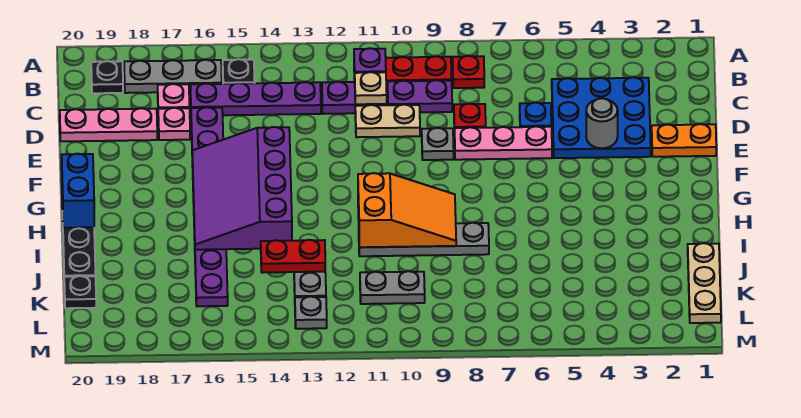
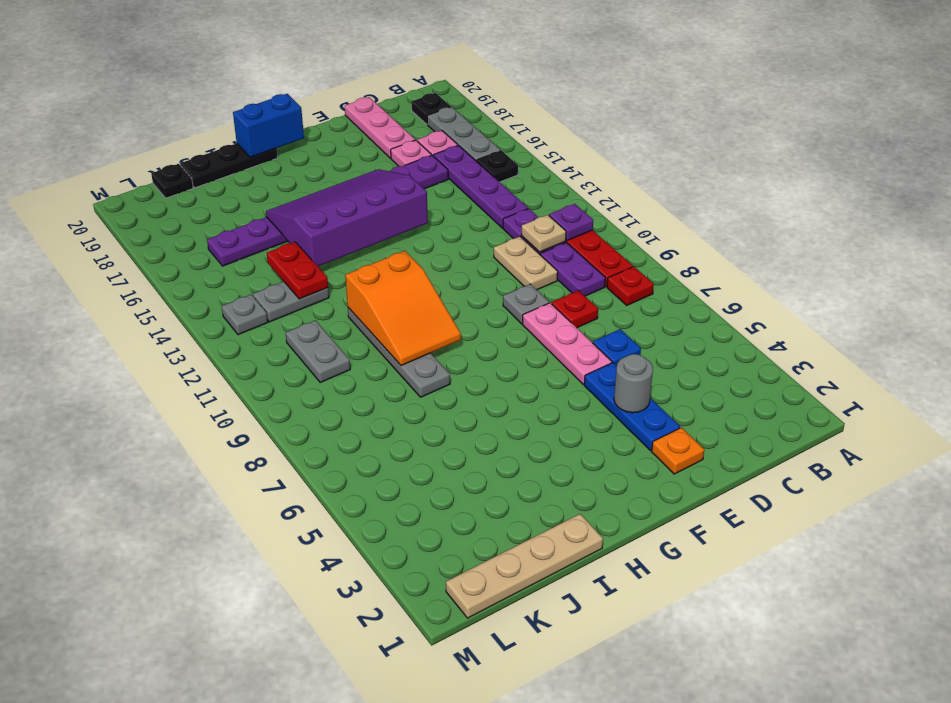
blue plate C3:E5 level 1 -> blue plate E3:E5 level 1
orange plate E1:E2 level 1 -> orange plate E2 level 1
tan plate J1:L1 level 1 -> tan plate I1:L1 level 1

